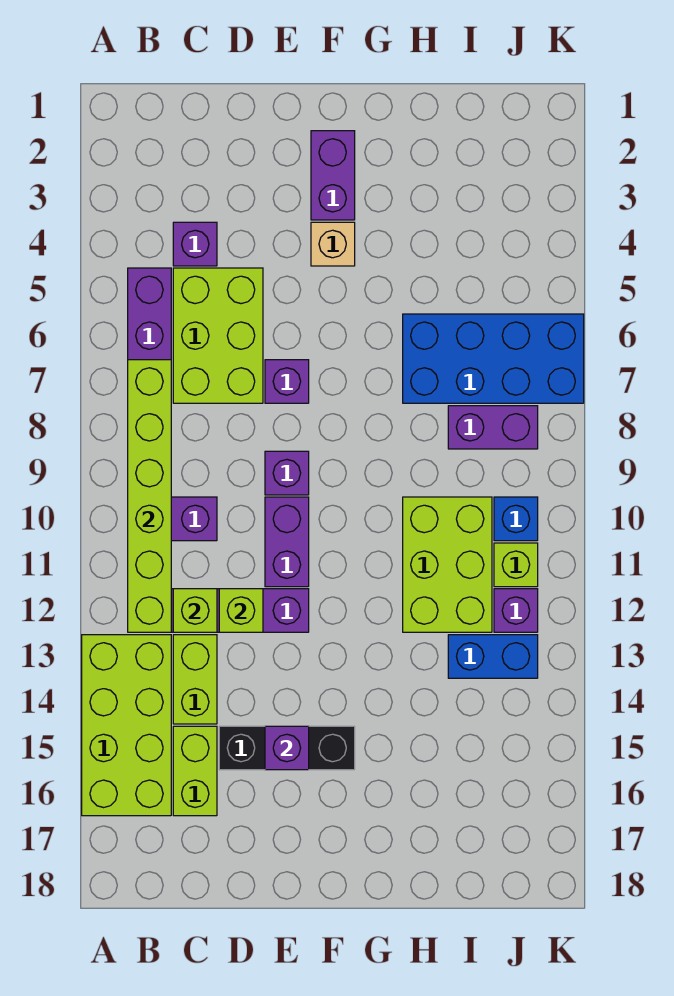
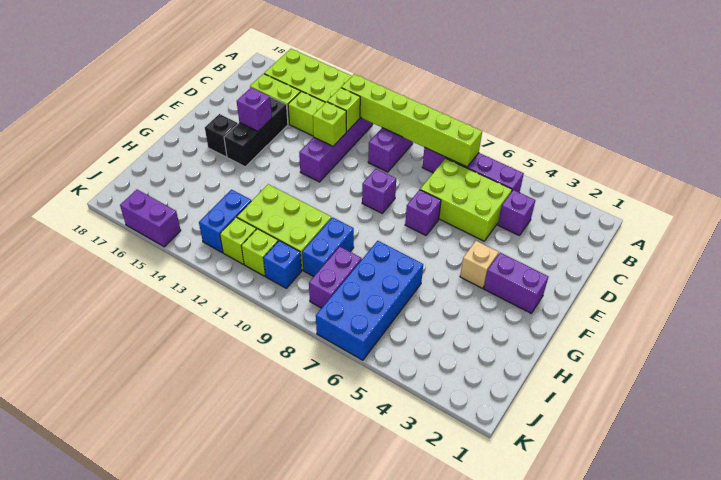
purple brick E10:E11 level 1 -> purple brick K15:K16 level 1
none -> black brick F16 level 1
none -> blue brick H9:I9 level 1
purple brick J12 level 1 -> lime brick J12 level 1

